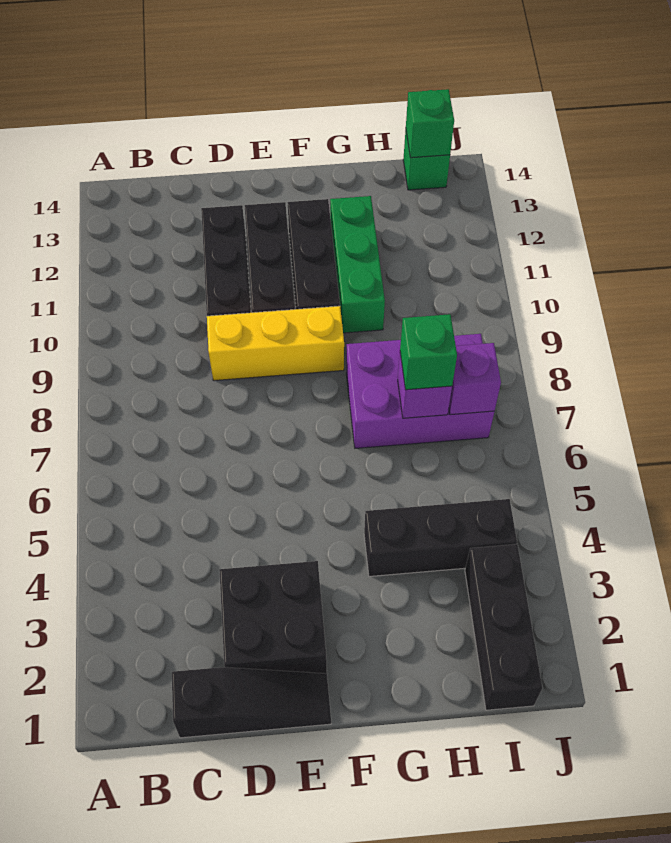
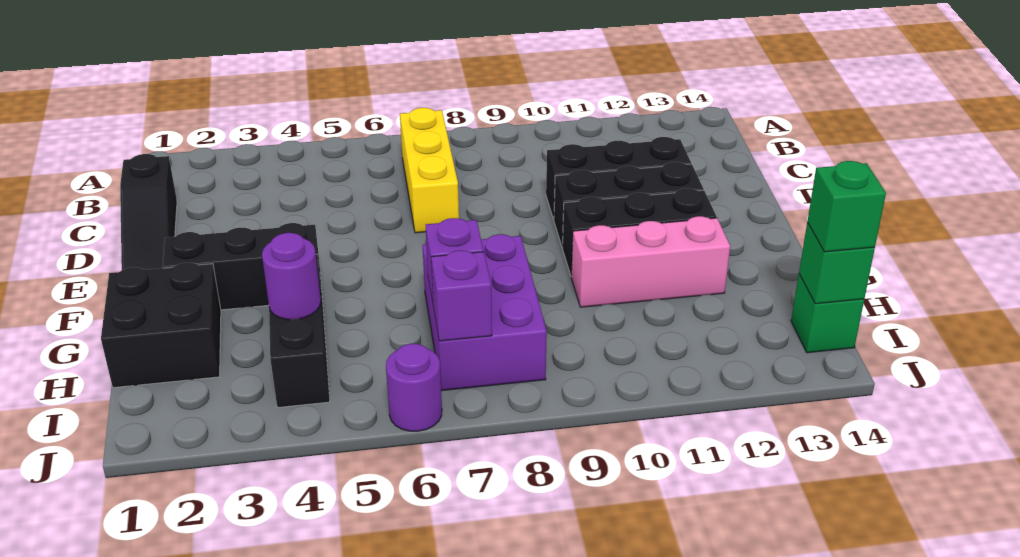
black brick D2:E3 level 1 -> black brick G1:H2 level 1
yellow brick D9:F9 level 1 -> yellow brick B7:D7 level 1
green brick G10:G12 level 1 -> pink brick G10:G12 level 1
none -> purple round brick H4 level 2
green brick H7 level 3 -> green brick I14 level 3
black brick I1:I3 level 1 -> black brick F2:F4 level 1
none -> purple round brick J6 level 1

